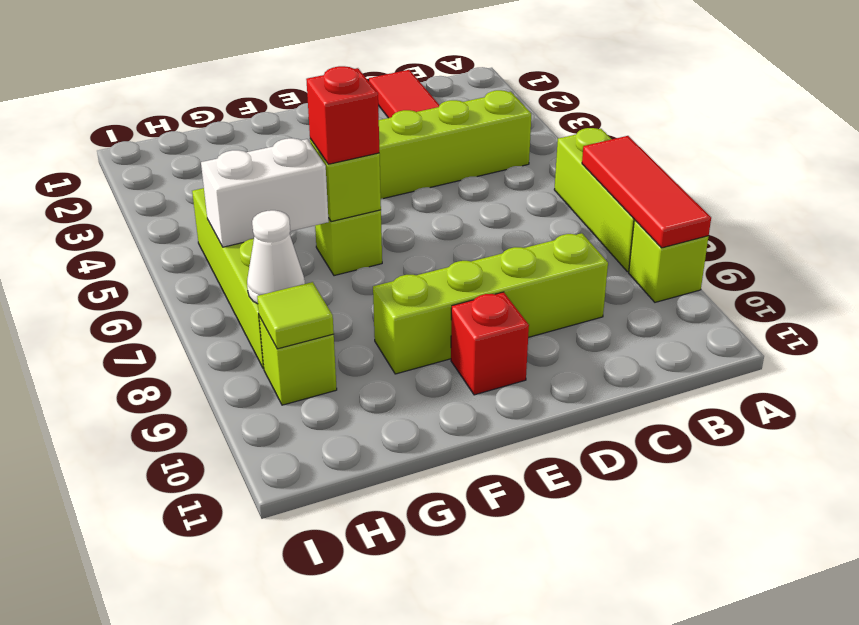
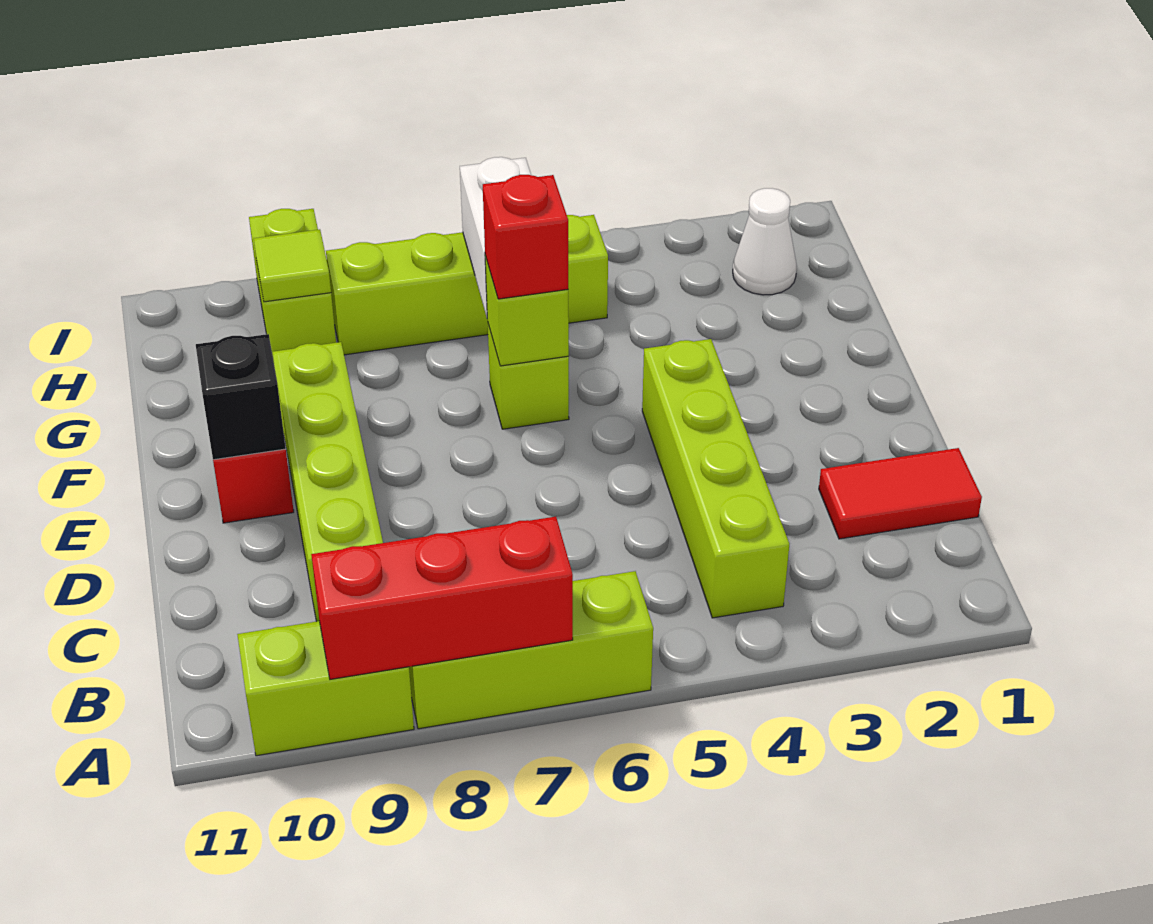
red tile A7:A9 level 2 -> red brick A7:A9 level 2
lime brick A9 level 1 -> lime brick A9:A10 level 1
none -> black brick E10 level 2
white cone H8 level 2 -> white cone H2 level 1
lime brick H9 level 1 -> lime brick H9:I9 level 1

